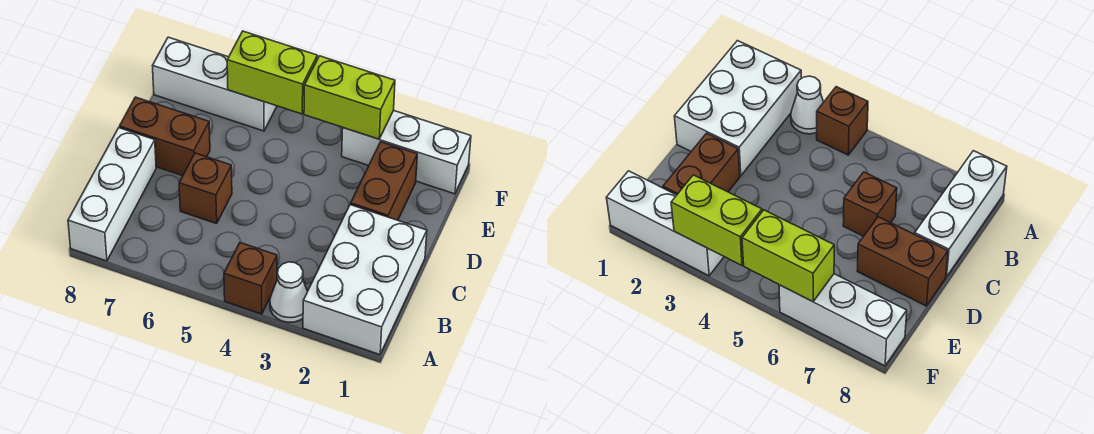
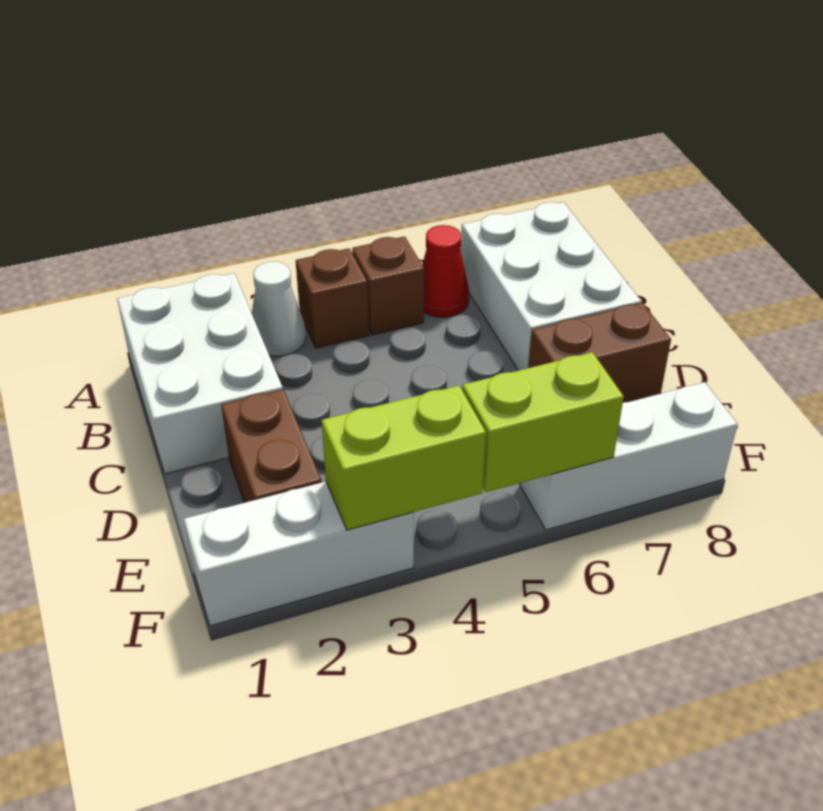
none -> red cone A6 level 1
white brick A8:C8 level 1 -> white brick A7:C8 level 1
brown brick C6 level 1 -> brown brick A5 level 1

